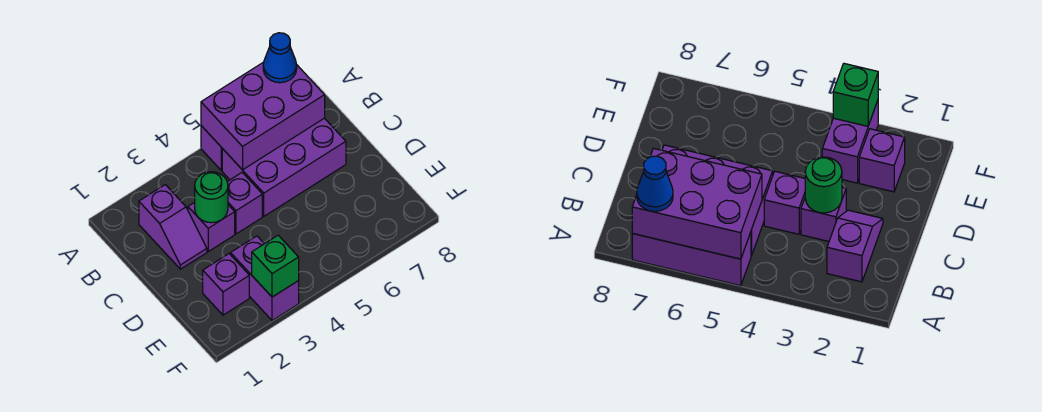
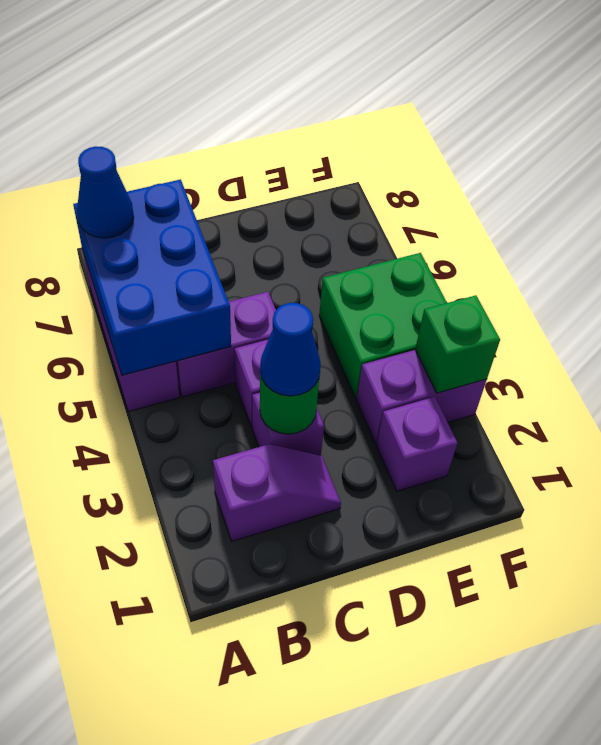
purple brick A5:B7 level 2 -> blue brick A5:B7 level 2
purple brick B5:C7 level 1 -> purple brick B5:C5 level 1
none -> blue cone C3 level 3
none -> green brick E4:F5 level 1

